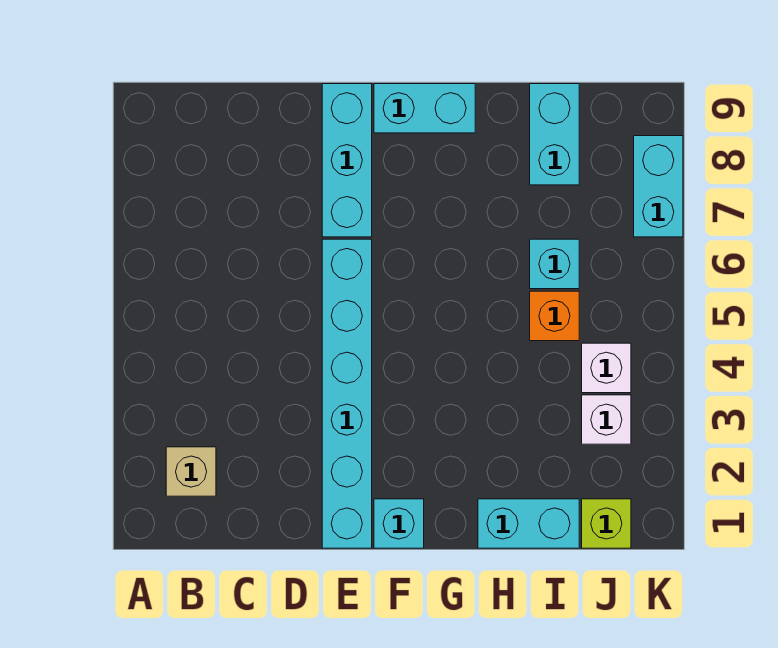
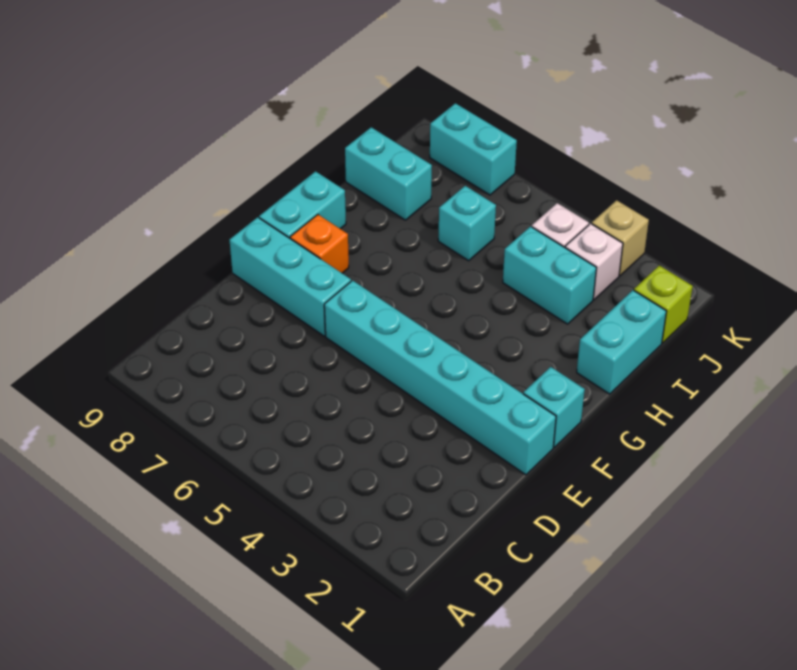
tan brick B2 level 1 -> tan brick K3 level 1
none -> cyan brick I3:I4 level 1
orange brick I5 level 1 -> orange brick F8 level 1

